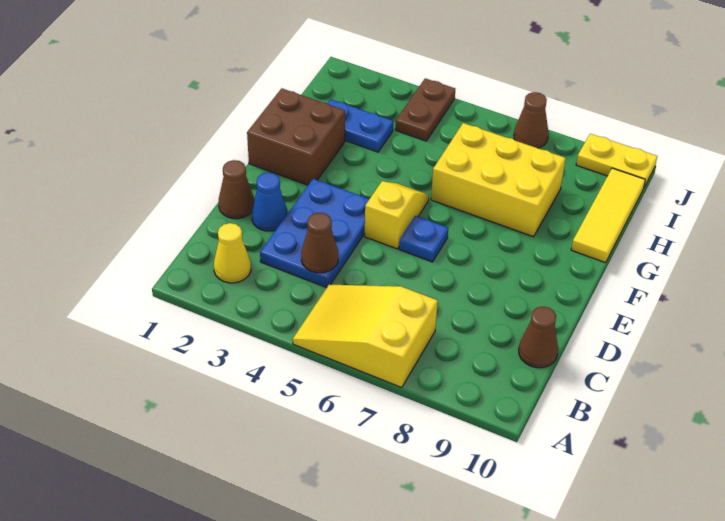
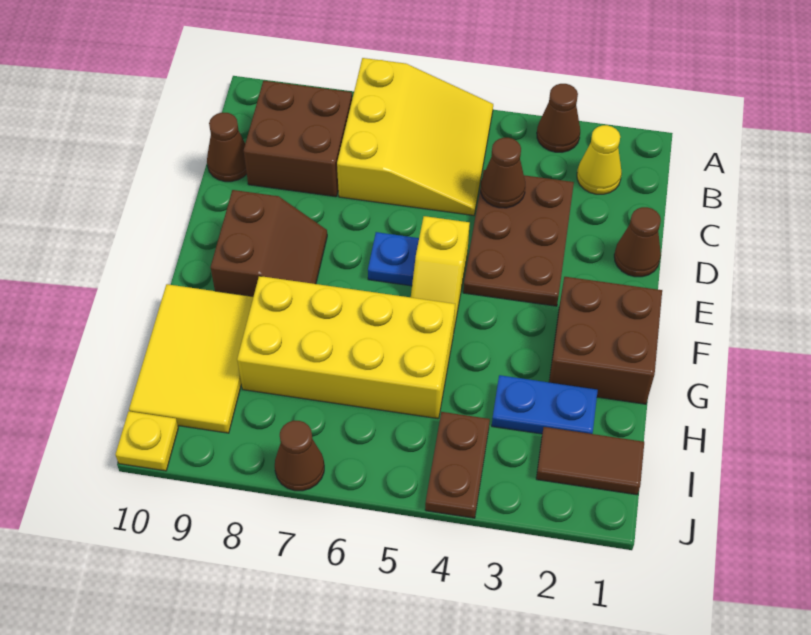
none -> brown cone A3 level 1
yellow slope A5:B7 level 1 top 7 -> yellow slope A5:C7 level 1 top 7
none -> brown brick B8:C9 level 1
blue plate C3:E4 level 1 -> brown plate C3:E4 level 1
blue cone D2 level 1 -> none
none -> brown slope E8:F9 level 1 top 9
yellow brick G6:H8 level 1 -> yellow brick G5:H8 level 1
yellow tile G10:I10 level 1 -> yellow tile G9:I10 level 1
none -> brown tile I1:I2 level 1
yellow plate J9:J10 level 1 -> yellow plate J10 level 1

